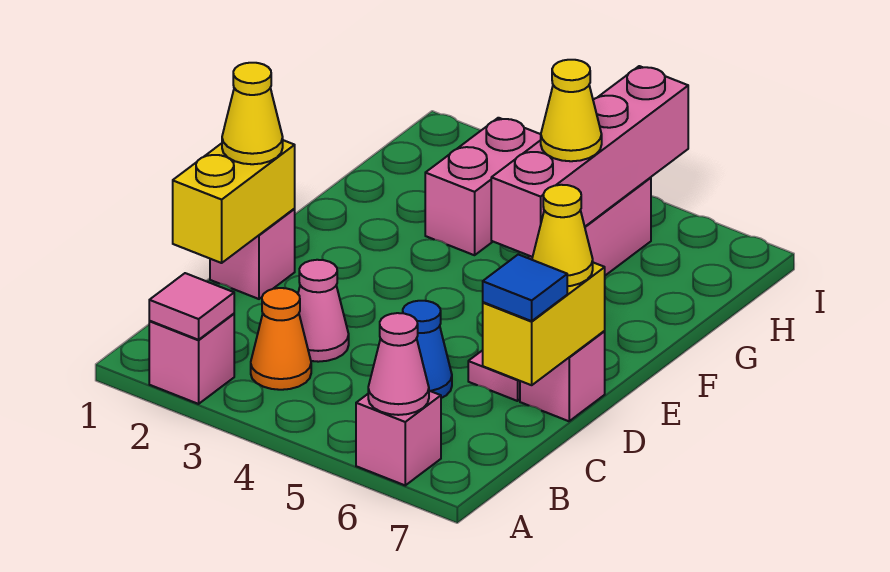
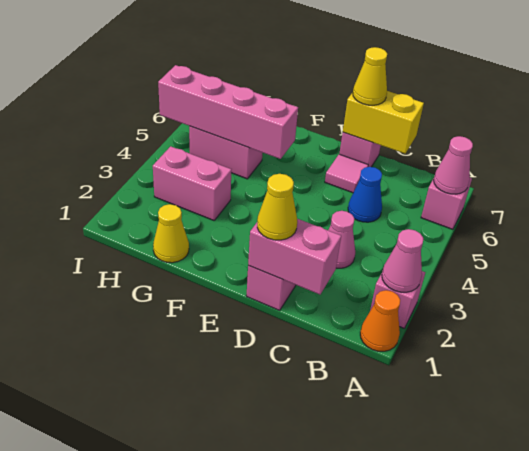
pink tile A2 level 2 -> pink cone A2 level 2
orange cone B3 level 1 -> orange cone A1 level 1
yellow brick C1:D1 level 2 -> pink brick C1:D1 level 2
blue tile C7 level 3 -> none
yellow cone G5 level 3 -> yellow cone G1 level 1

